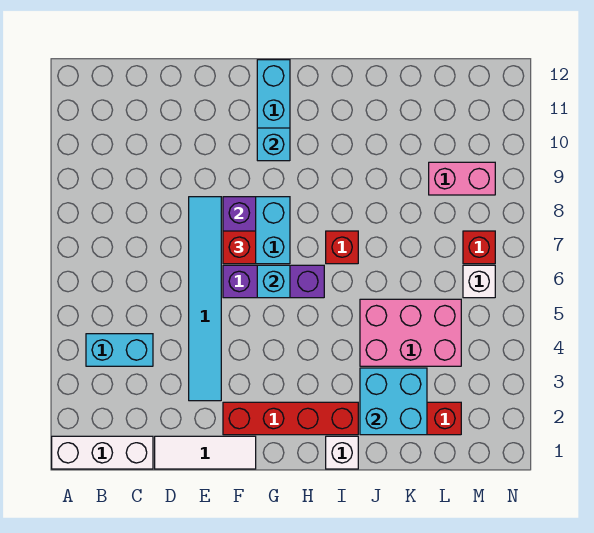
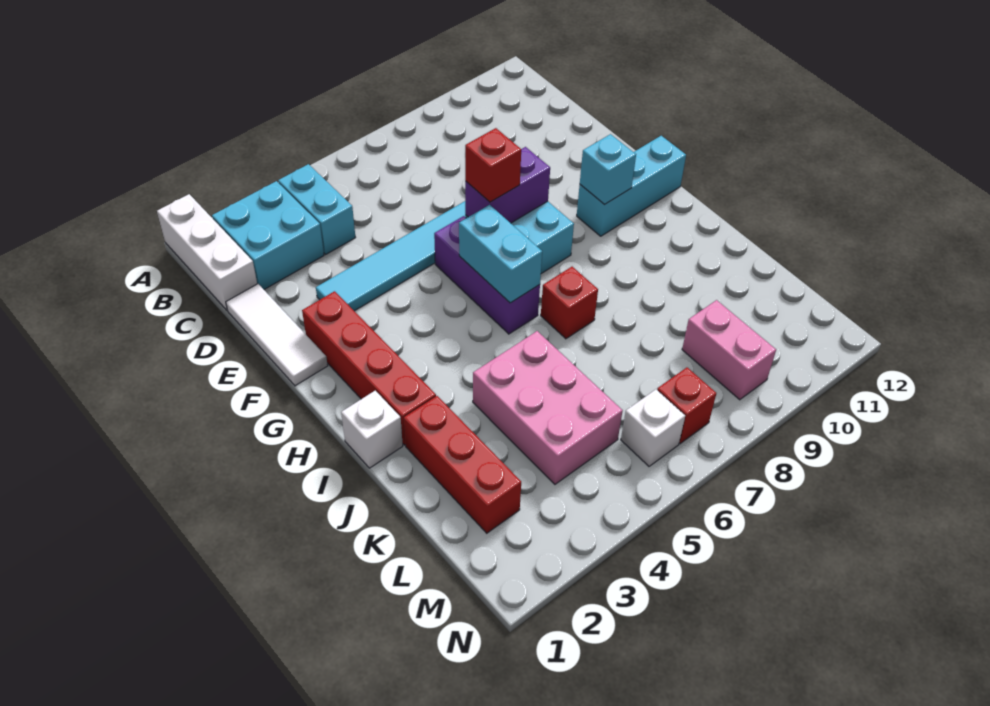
cyan brick G6 level 2 -> cyan brick G6:H6 level 2
cyan brick J2:K3 level 2 -> cyan brick B2:C3 level 1

